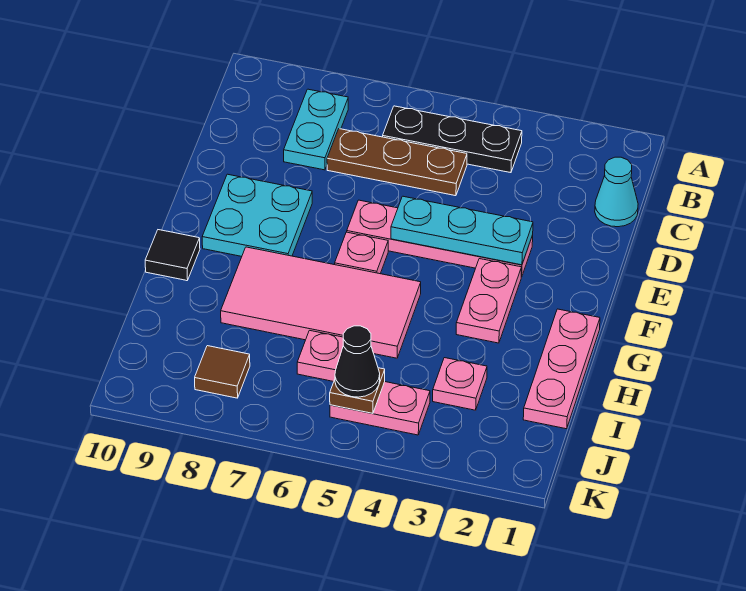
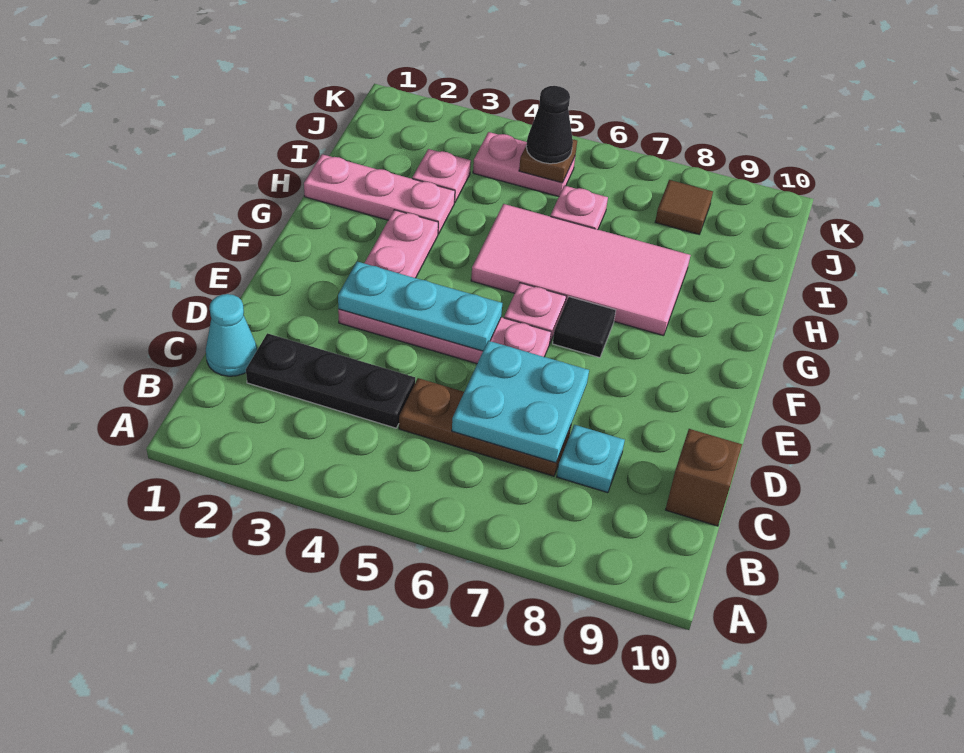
black plate B4:B6 level 1 -> black plate C2:C4 level 1
cyan plate B8:C8 level 1 -> cyan plate C8 level 1
none -> brown brick C10 level 1
cyan plate E8:F9 level 1 -> cyan plate C6:D7 level 2
pink plate G1:I1 level 1 -> pink plate H1:H3 level 1
black tile G10 level 1 -> black tile F7 level 1

